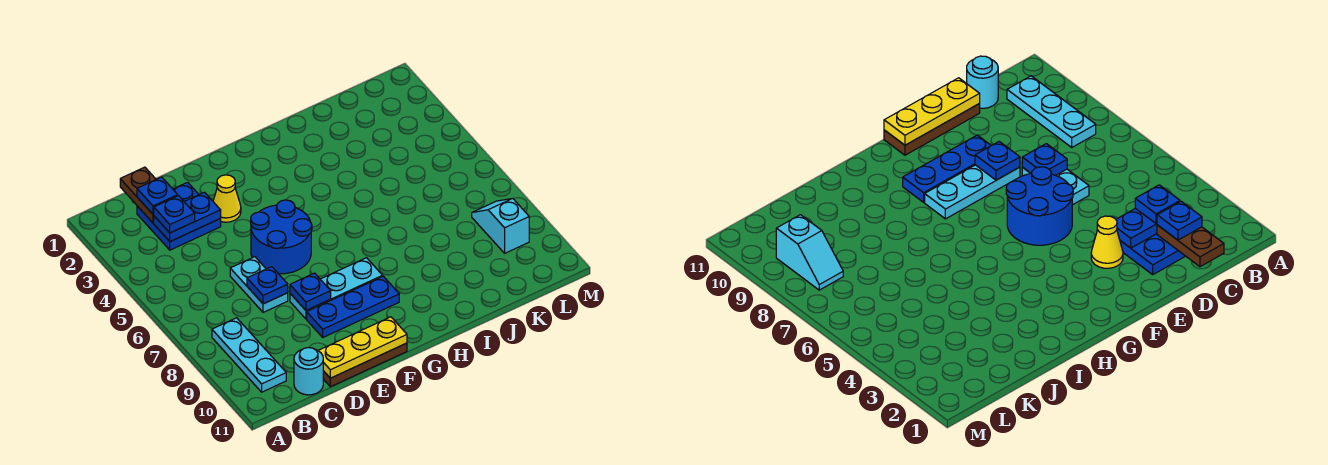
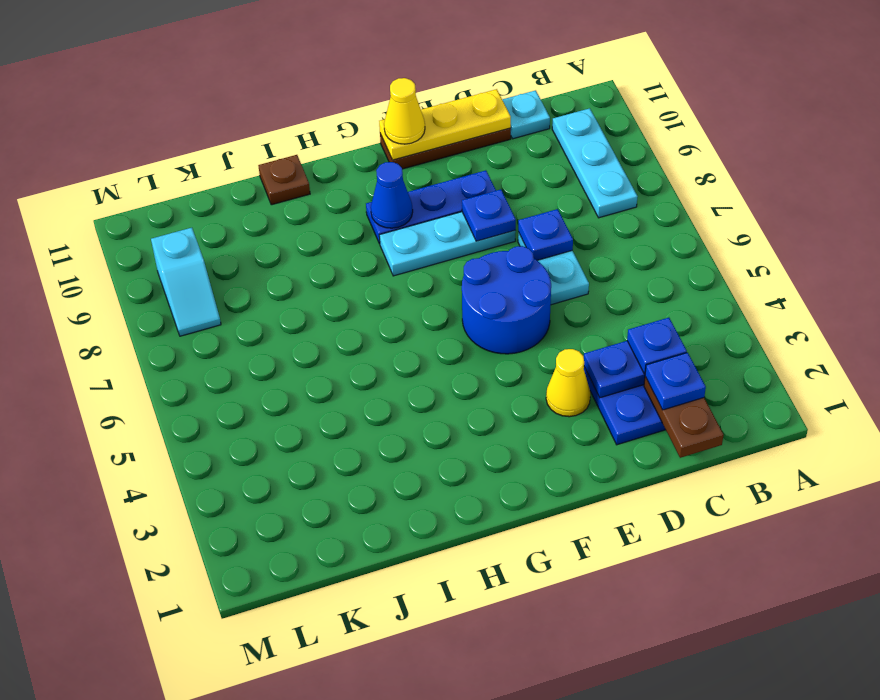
cyan round brick C11 level 1 -> cyan plate C11 level 1
none -> yellow cone F11 level 3
none -> blue cone G9 level 2
none -> brown plate I11 level 1

